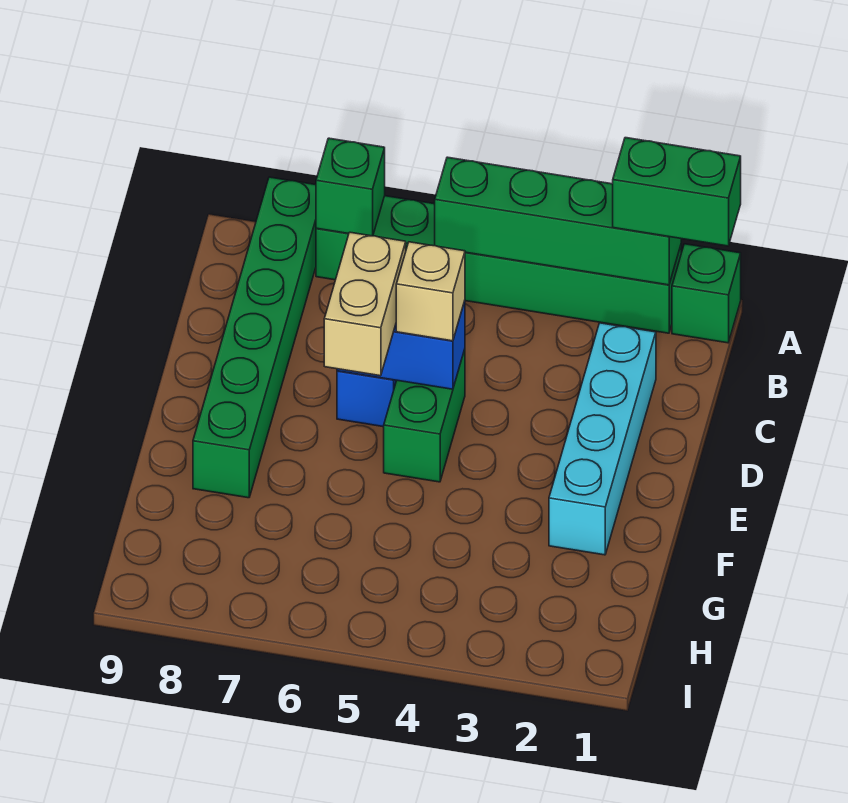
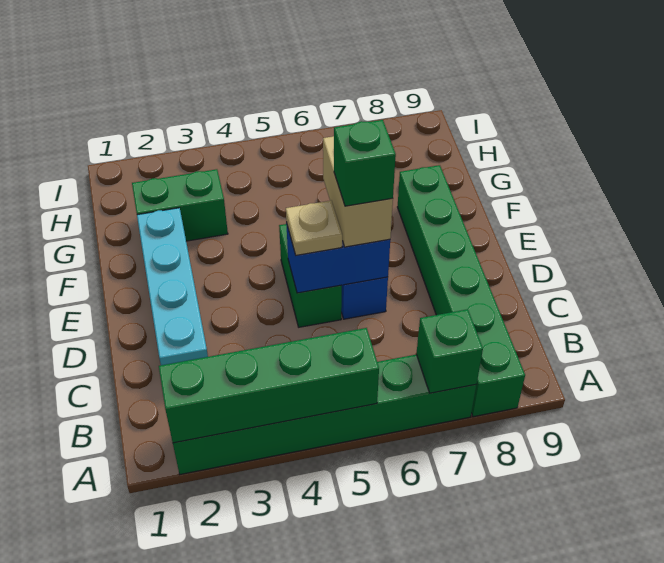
green brick A1 level 1 -> green brick D6 level 4
green brick A1:A2 level 3 -> green brick G2:G3 level 1
tan brick D5 level 3 -> tan plate D5 level 3

